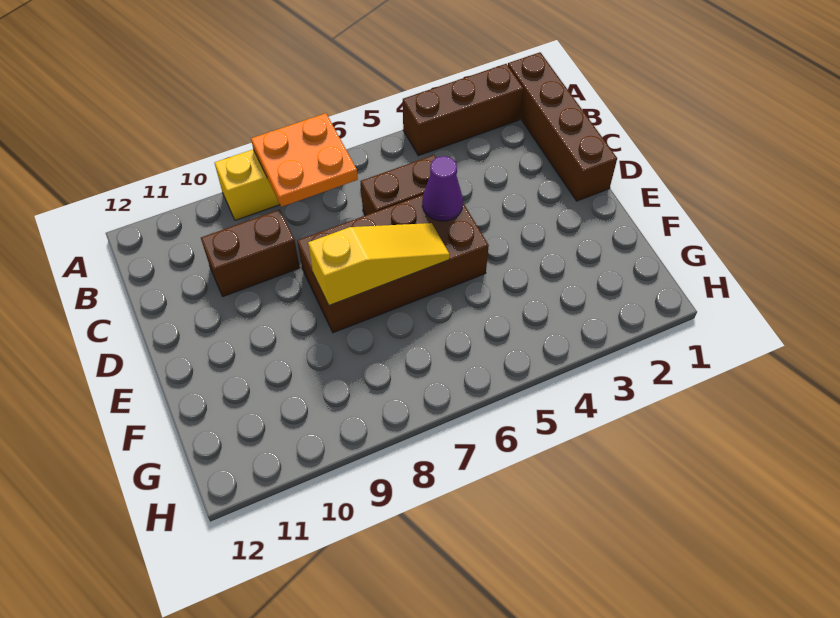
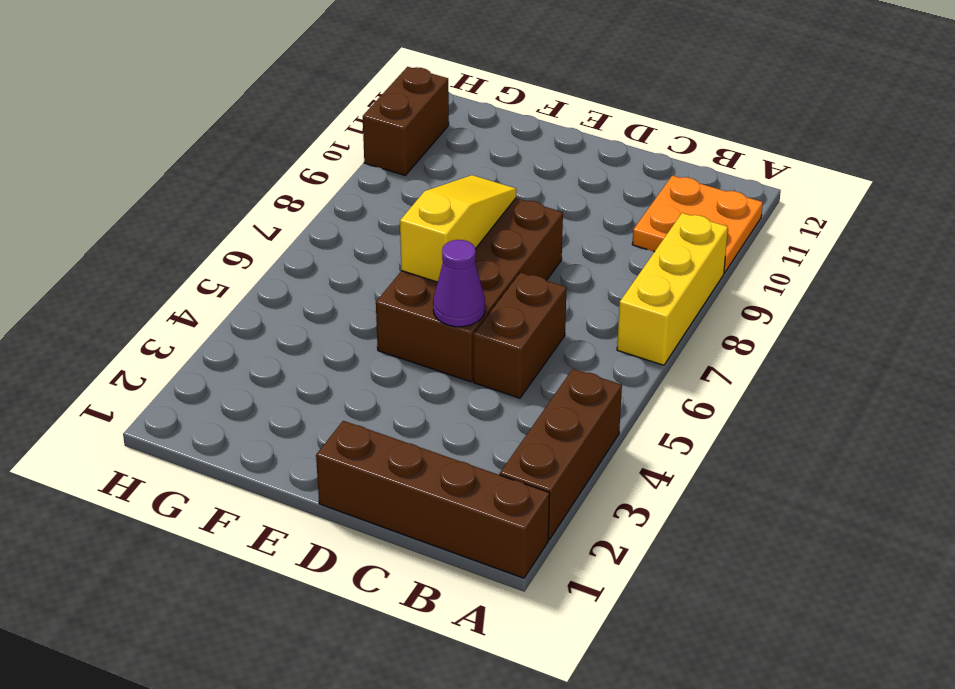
orange plate A7:B8 level 2 -> orange plate A10:B11 level 1
brown brick C9:C10 level 1 -> brown brick H10:H11 level 1
yellow slope E6:E8 level 2 top 8 -> yellow slope E6:E8 level 2 top 6

